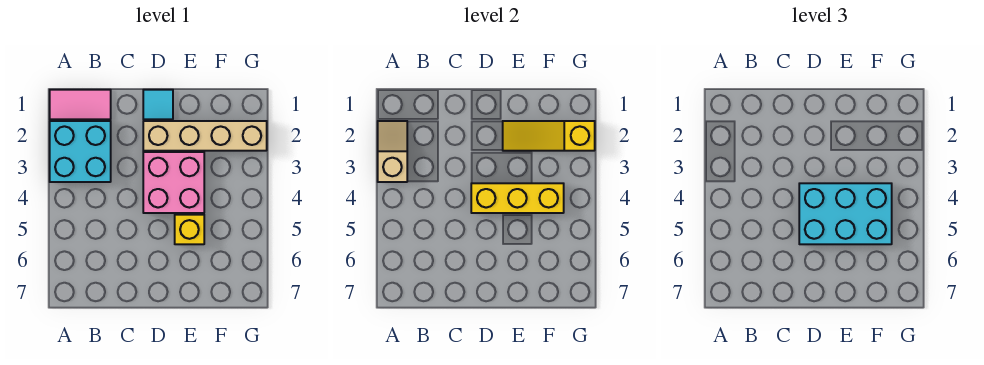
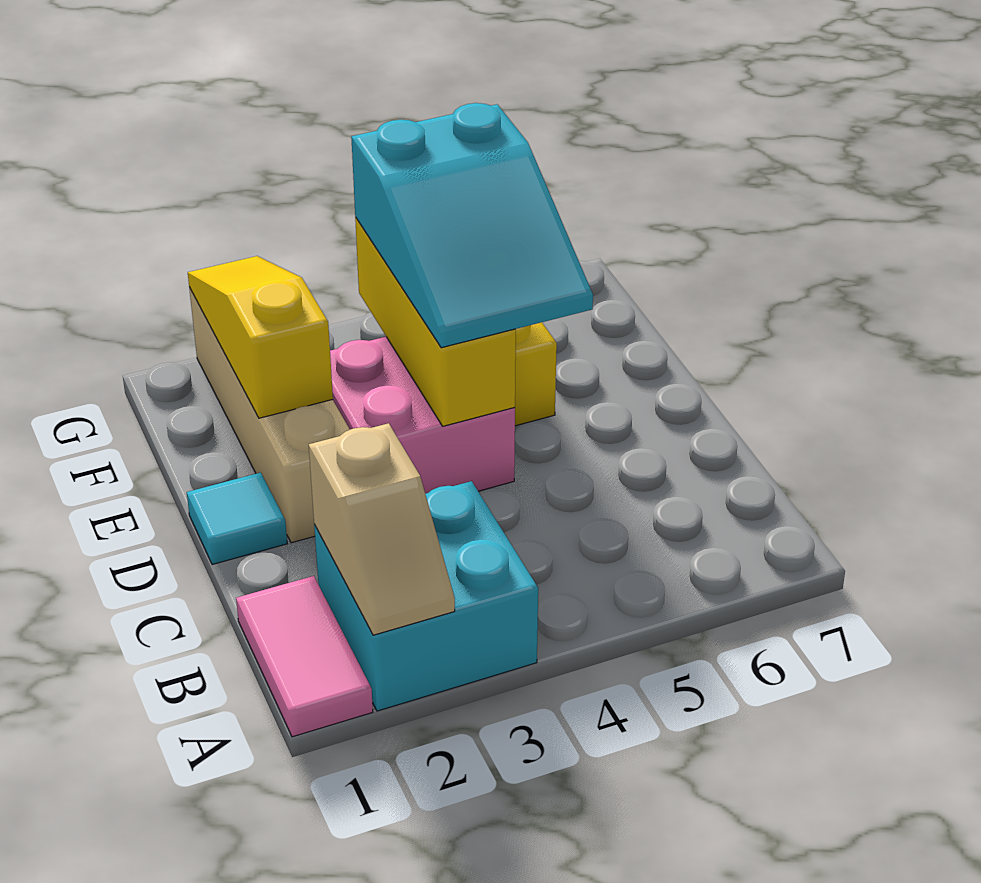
tan slope A2:A3 level 2 top 3 -> tan slope A2:B2 level 2 top B
cyan brick D4:F5 level 3 -> cyan slope D4:F5 level 3 top F
yellow slope E2:G2 level 2 top G -> yellow slope E2:G2 level 2 top E

